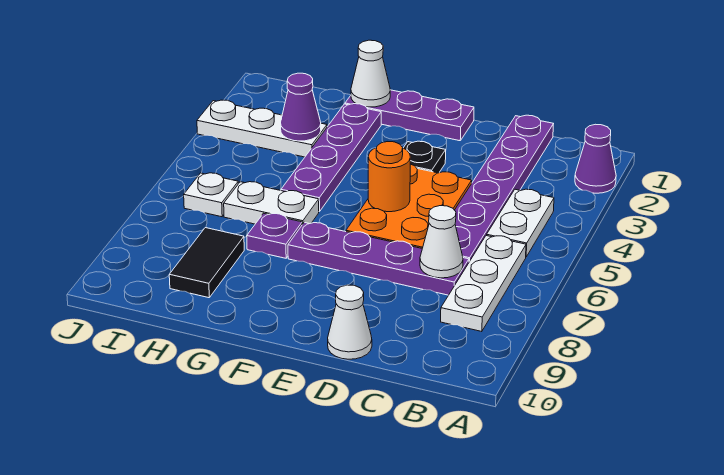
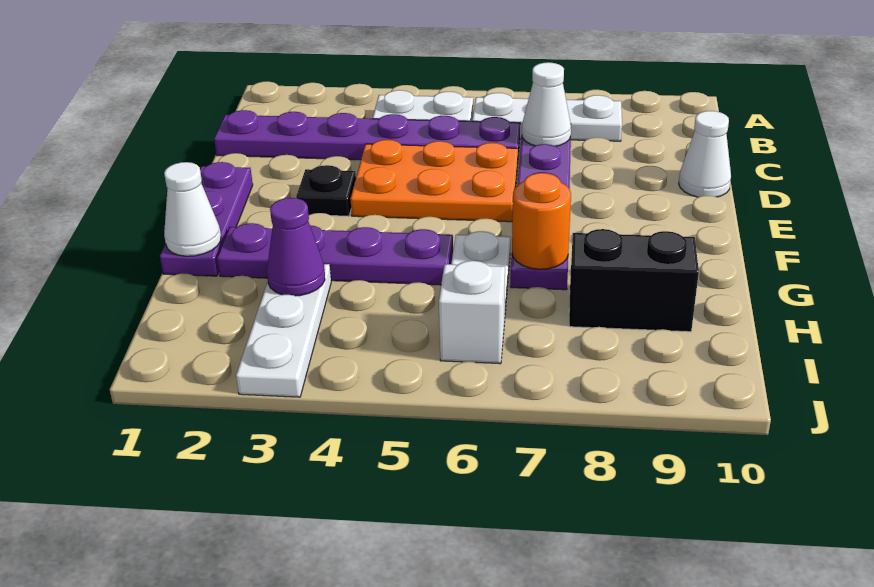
purple cone A2 level 1 -> none
orange round brick E5 level 2 -> orange round brick G7 level 2
black tile H8:H9 level 1 -> black brick H8:H9 level 1
white plate I6 level 1 -> white brick I6 level 1

